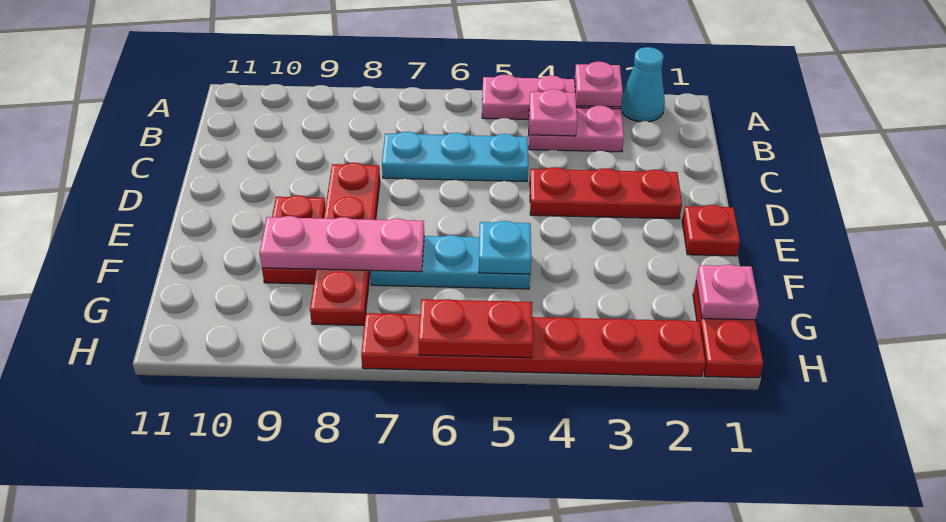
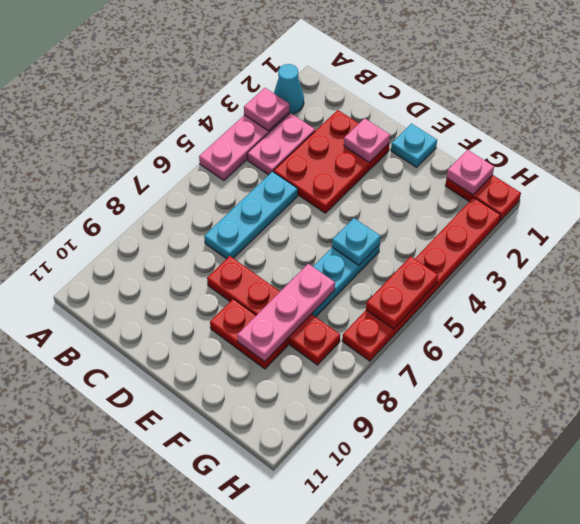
pink plate B4 level 2 -> pink plate D2 level 2
red plate D2:D4 level 1 -> red plate C2:D4 level 1
red plate E1 level 1 -> cyan plate E1 level 1

